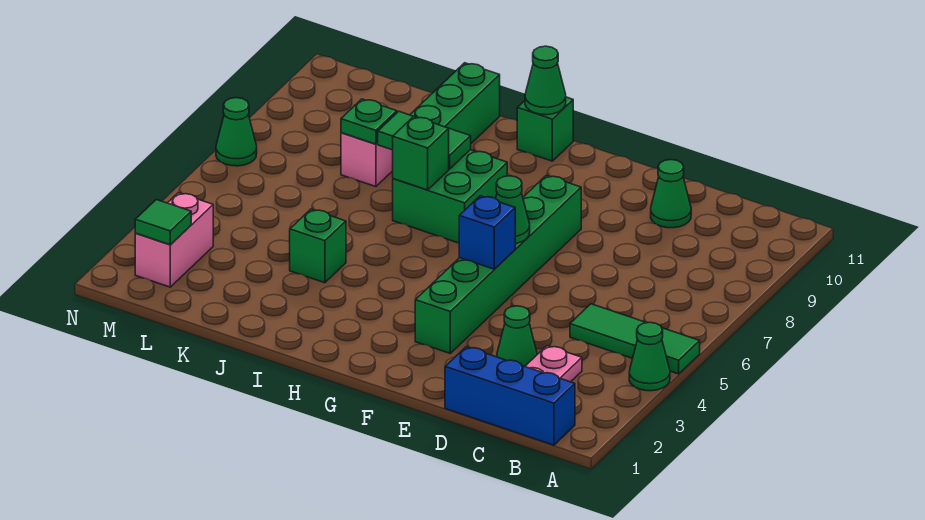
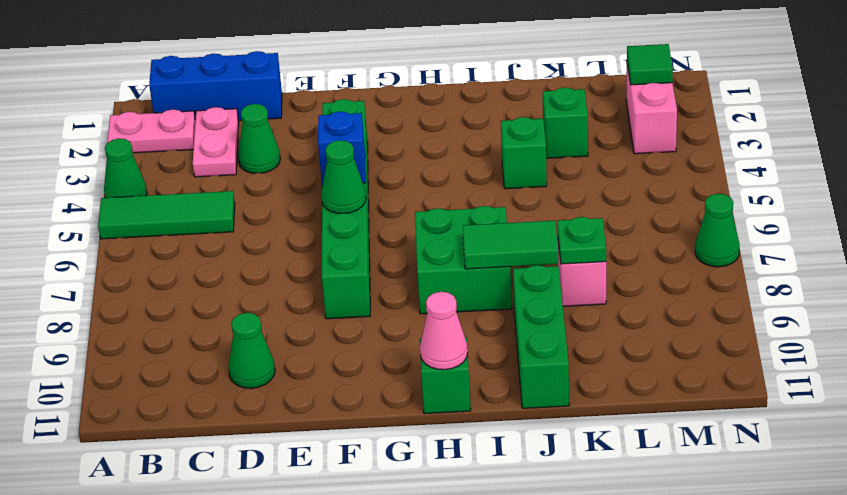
none -> pink plate A2:B2 level 1
green cone H11 level 2 -> pink cone H11 level 2
green brick I7 level 2 -> green brick K3 level 1

